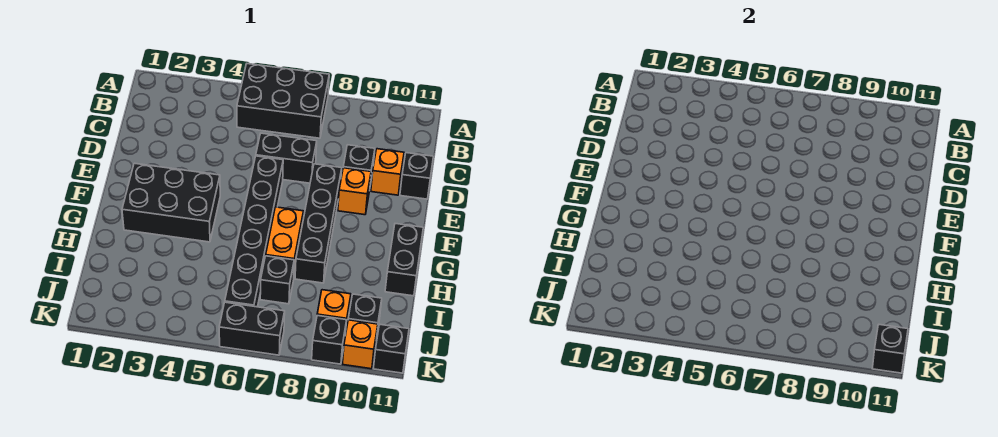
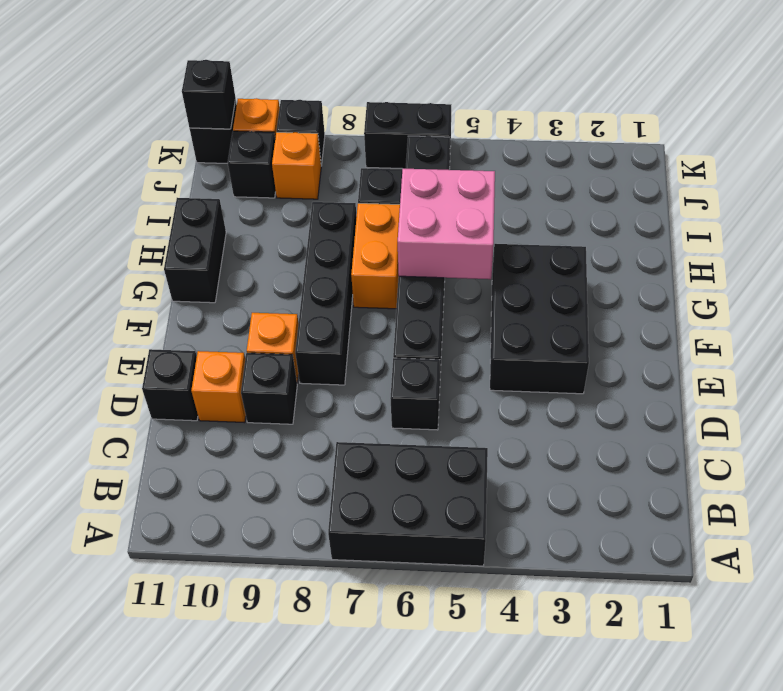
black brick D6:D7 level 1 -> black brick D6 level 1
black brick F2:G4 level 1 -> black brick E3:G4 level 1
none -> pink brick G5:H6 level 2

